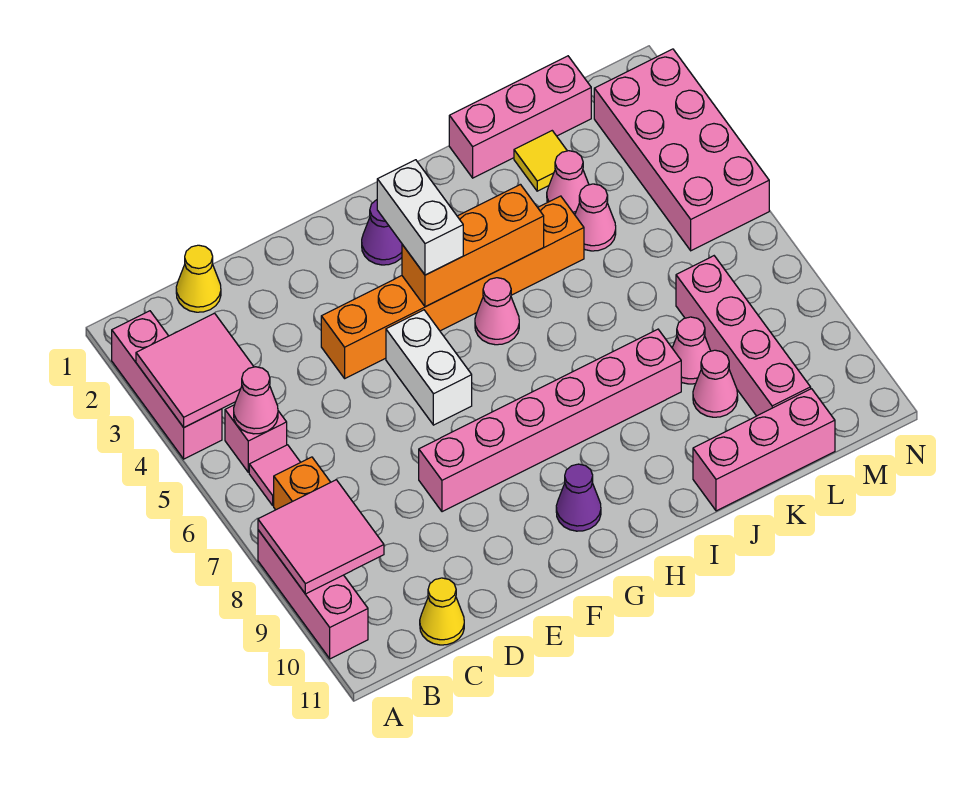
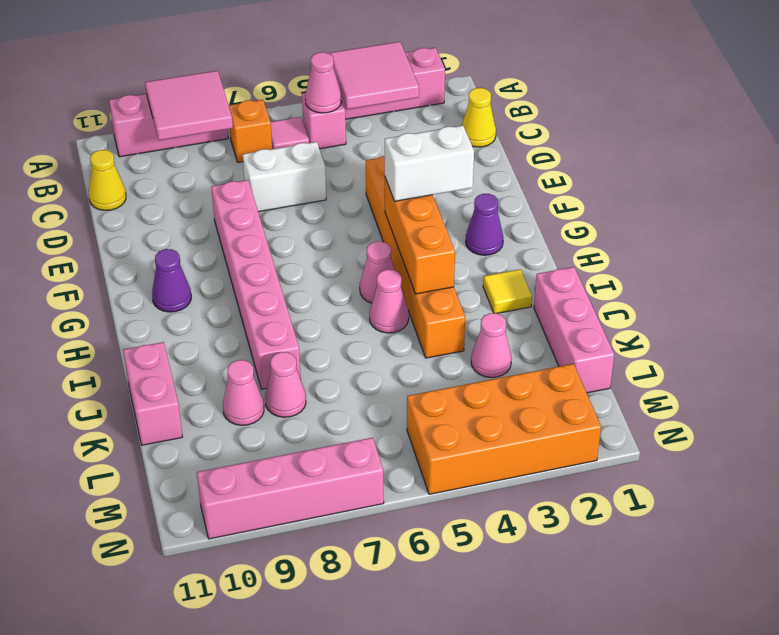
white brick F5:F6 level 1 -> white brick D6:D7 level 1
pink brick J11:L11 level 1 -> pink brick J11:K11 level 1
yellow tile K2 level 1 -> yellow tile I2 level 1
pink cone K4 level 1 -> pink cone I5 level 1
pink brick L7:L10 level 1 -> pink brick N7:N10 level 1
pink brick M2:N5 level 1 -> orange brick M2:N5 level 1

